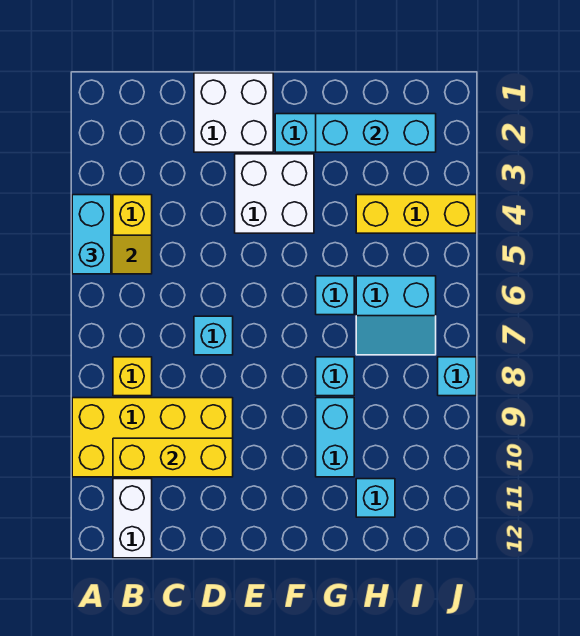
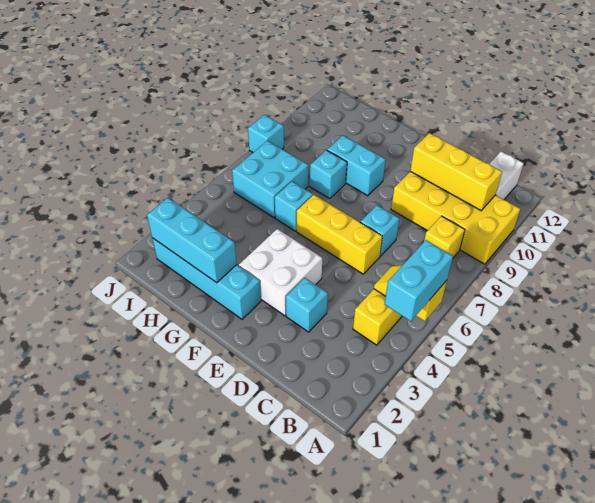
white brick D1:E2 level 1 -> none
cyan brick G9:G10 level 1 -> cyan brick F9:G9 level 1
yellow brick H4:J4 level 1 -> yellow brick D6:F6 level 1
cyan slope H6:I7 level 1 top 6 -> cyan brick H6:I7 level 1
cyan brick H11 level 1 -> cyan brick D3 level 1

